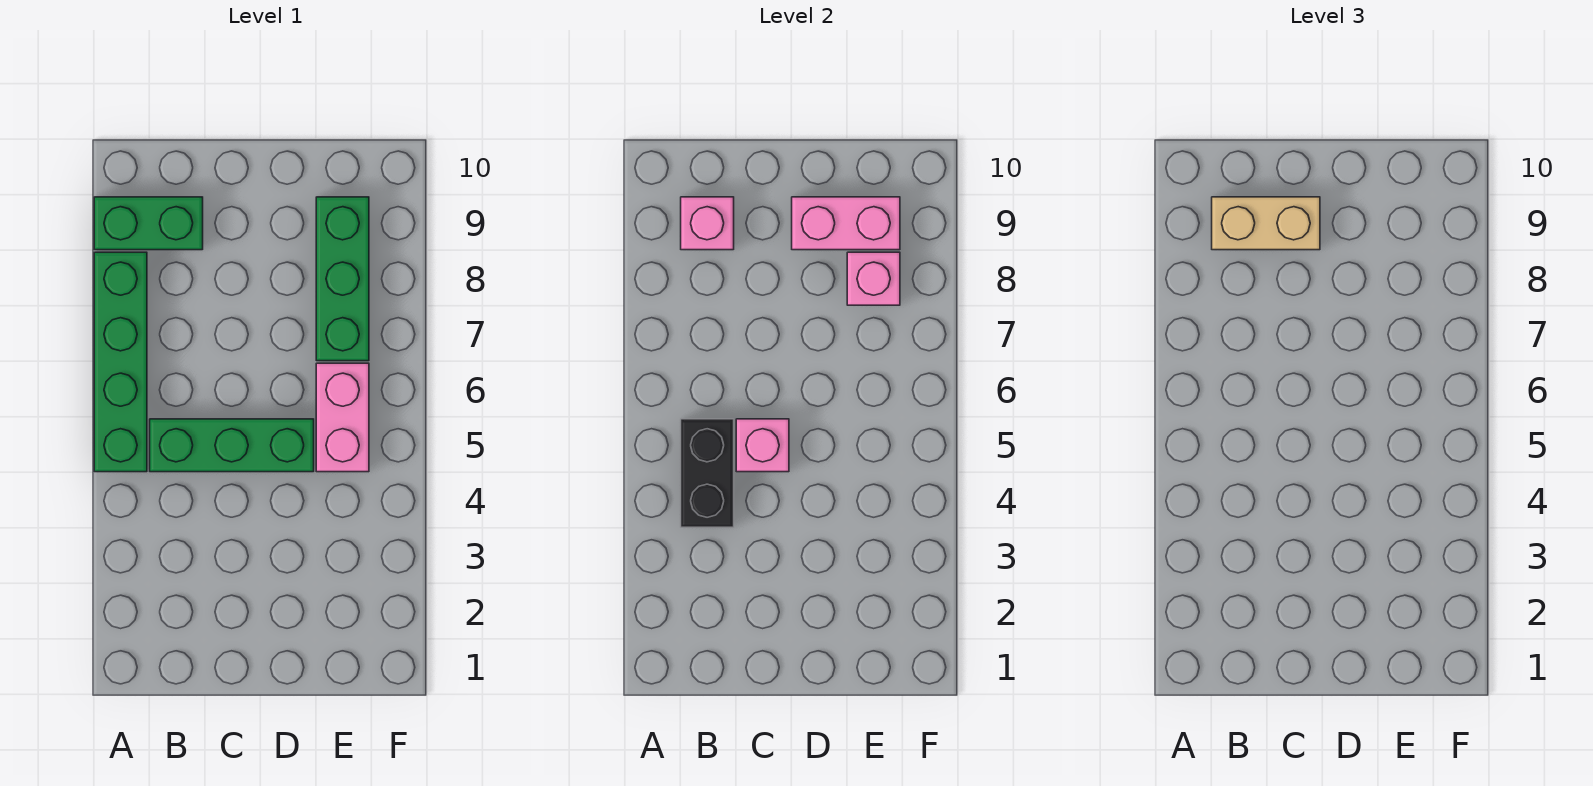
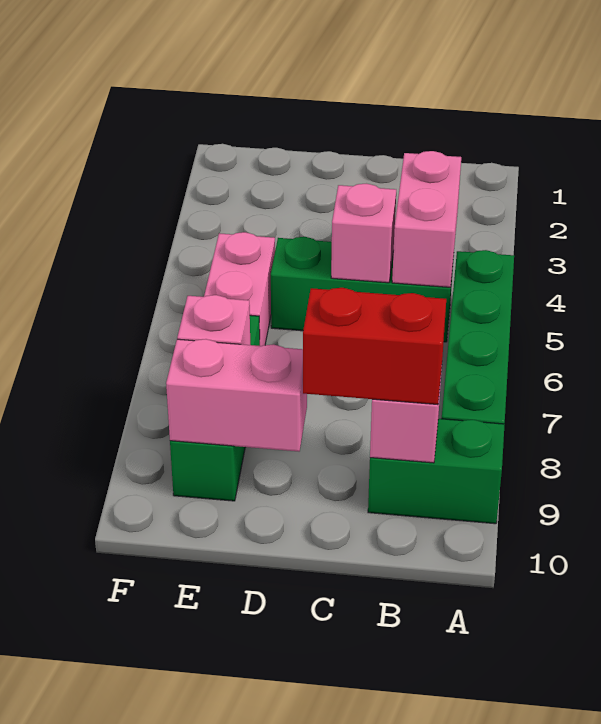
black brick B4:B5 level 2 -> pink brick B4:B5 level 2
tan brick B9:C9 level 3 -> red brick B9:C9 level 3

